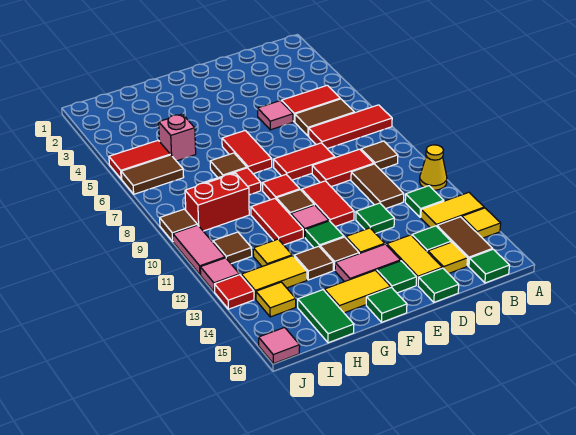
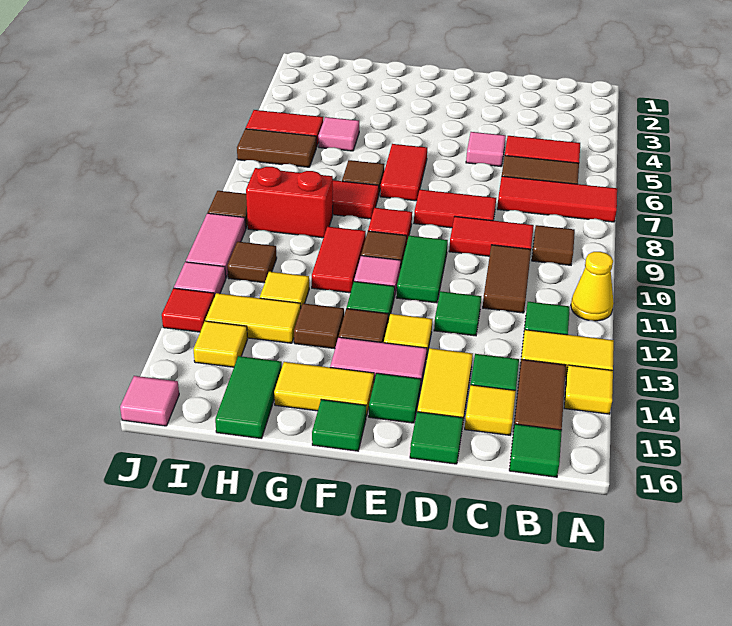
red tile E10:E11 level 1 -> green tile E10:E11 level 1
pink brick H5 level 1 -> pink tile H5 level 1

